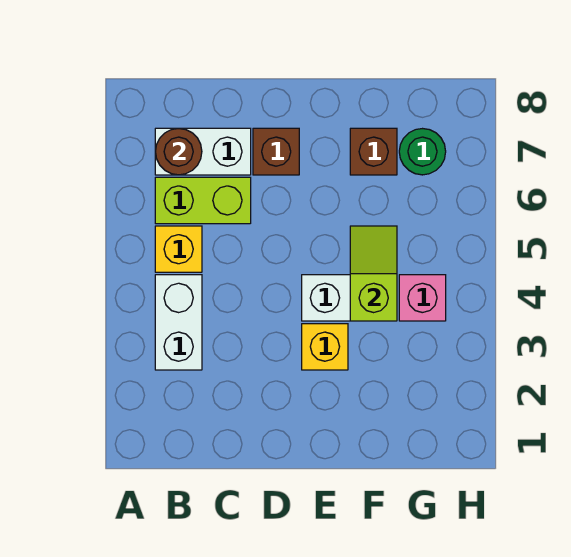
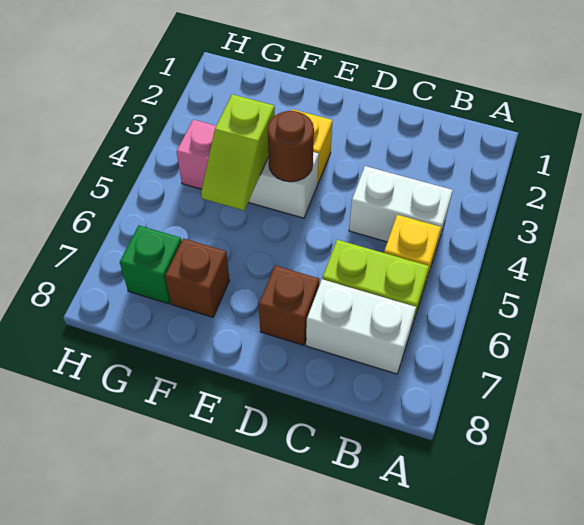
white brick B3:B4 level 1 -> white brick B4:C4 level 1
brown round brick B7 level 2 -> brown round brick E4 level 2
green round brick G7 level 1 -> green brick G7 level 1

